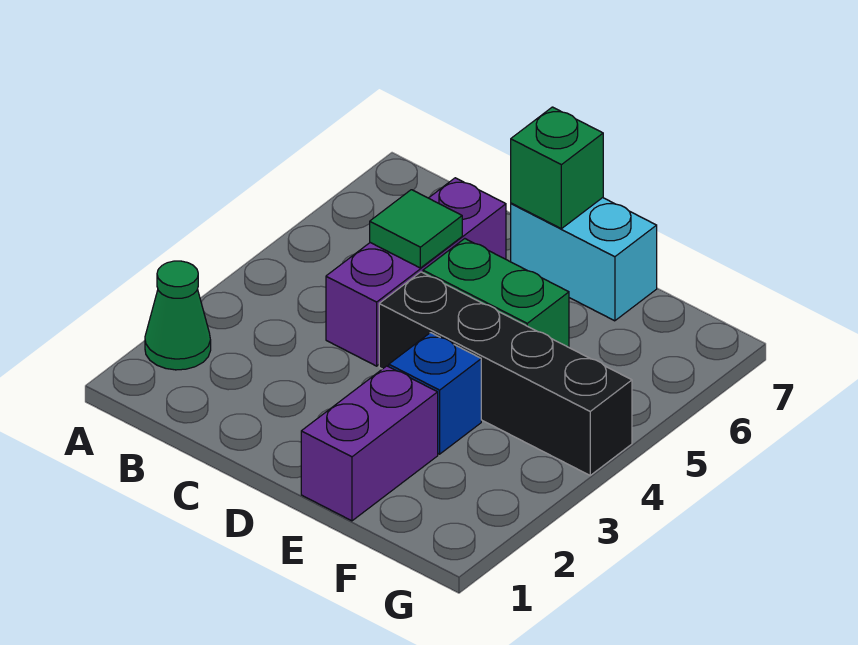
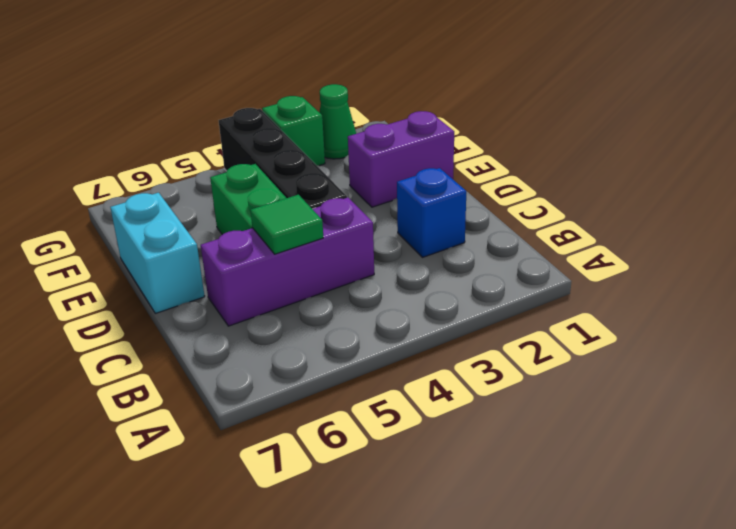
green cone A2 level 1 -> green cone G2 level 1
green brick D7 level 2 -> green brick G3 level 1
blue brick E3 level 1 -> blue brick C2 level 1

